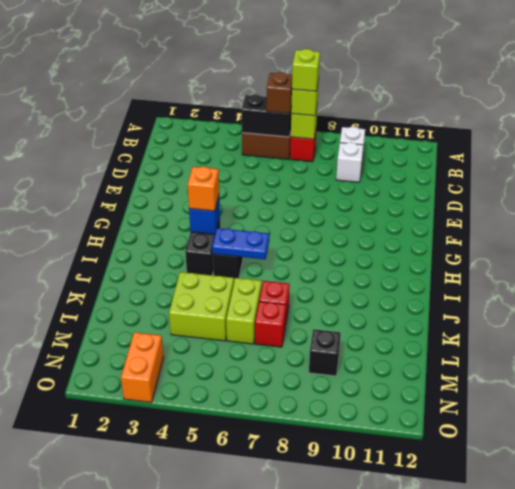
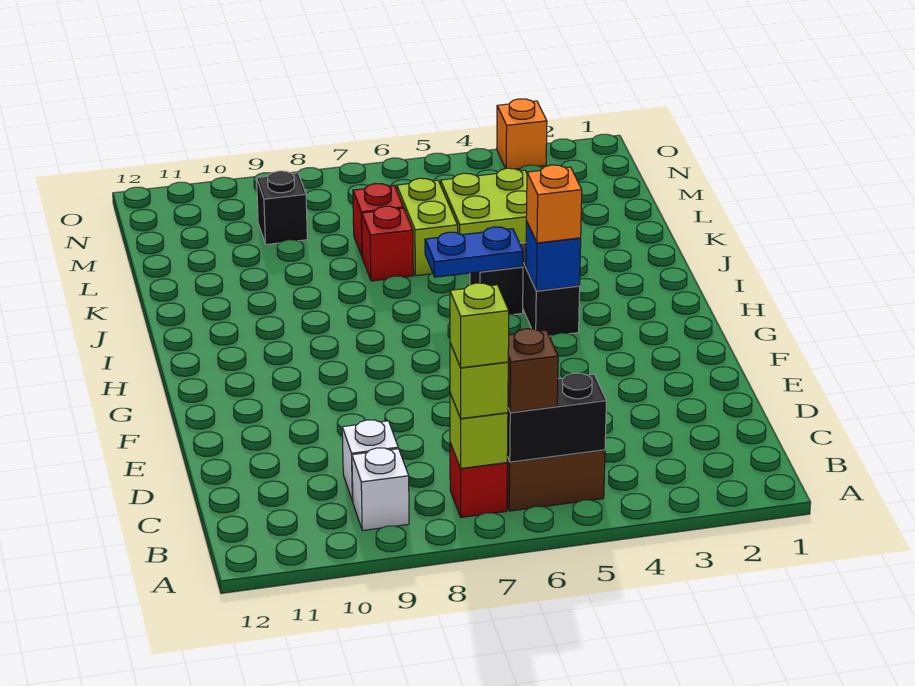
orange brick N3:O3 level 1 -> orange brick O3 level 1

